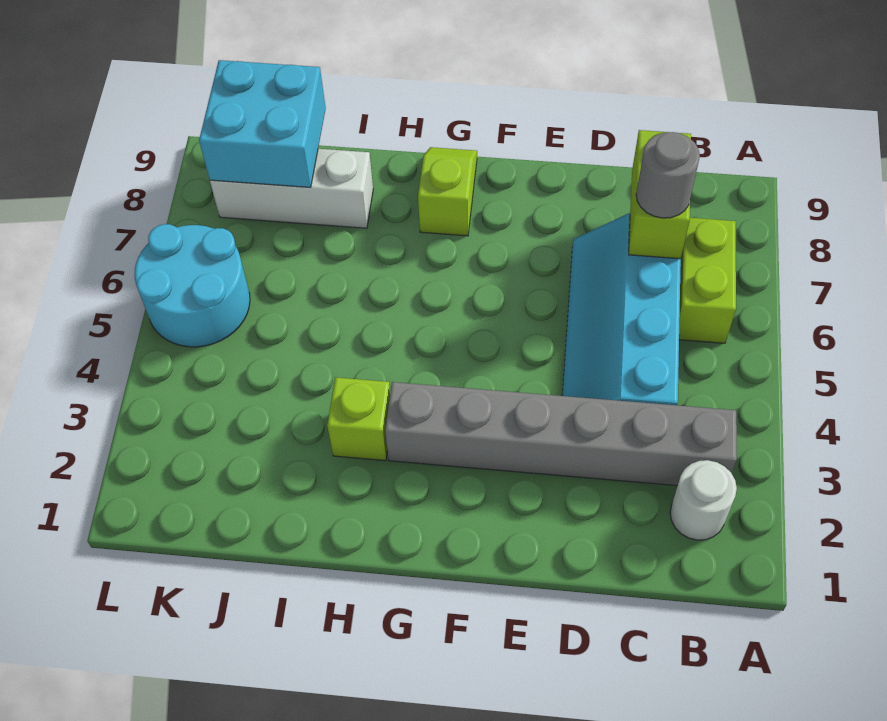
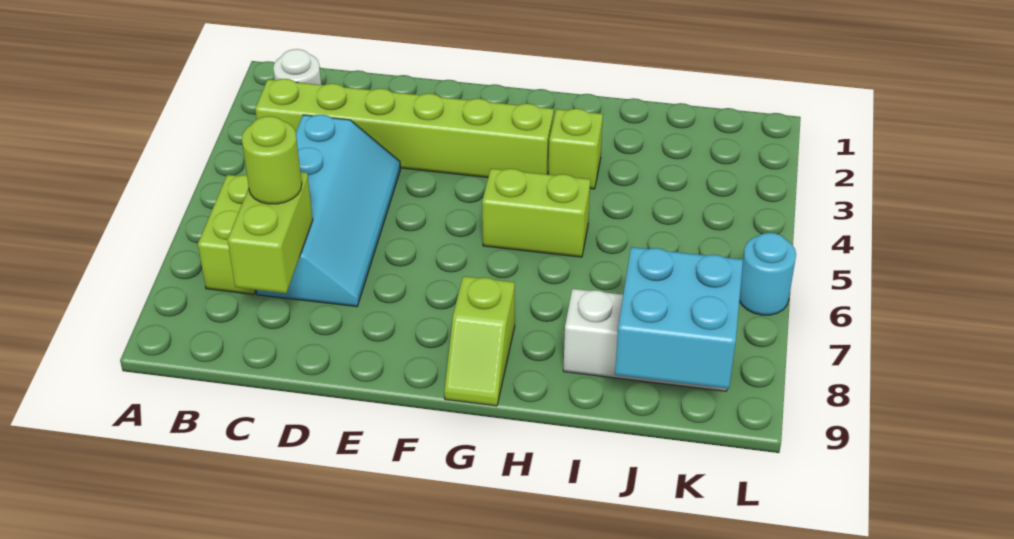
grey brick B3:G3 level 1 -> lime brick B3:G3 level 1
grey round brick C7 level 3 -> lime round brick C7 level 3
none -> lime brick G5:H5 level 1
cyan round brick K5:L6 level 1 -> cyan round brick L6 level 1

